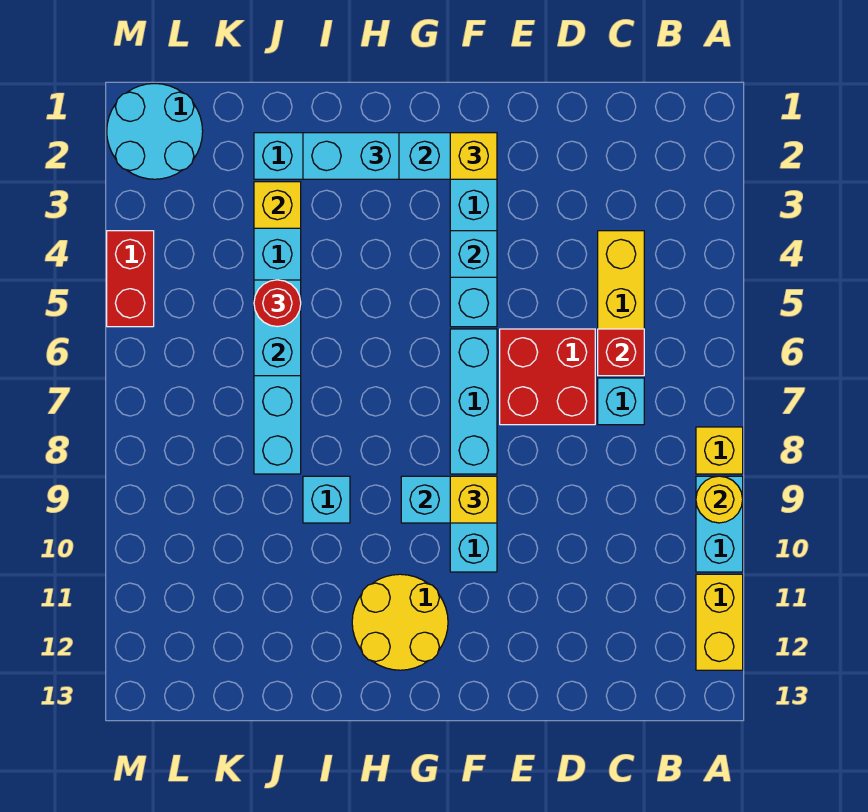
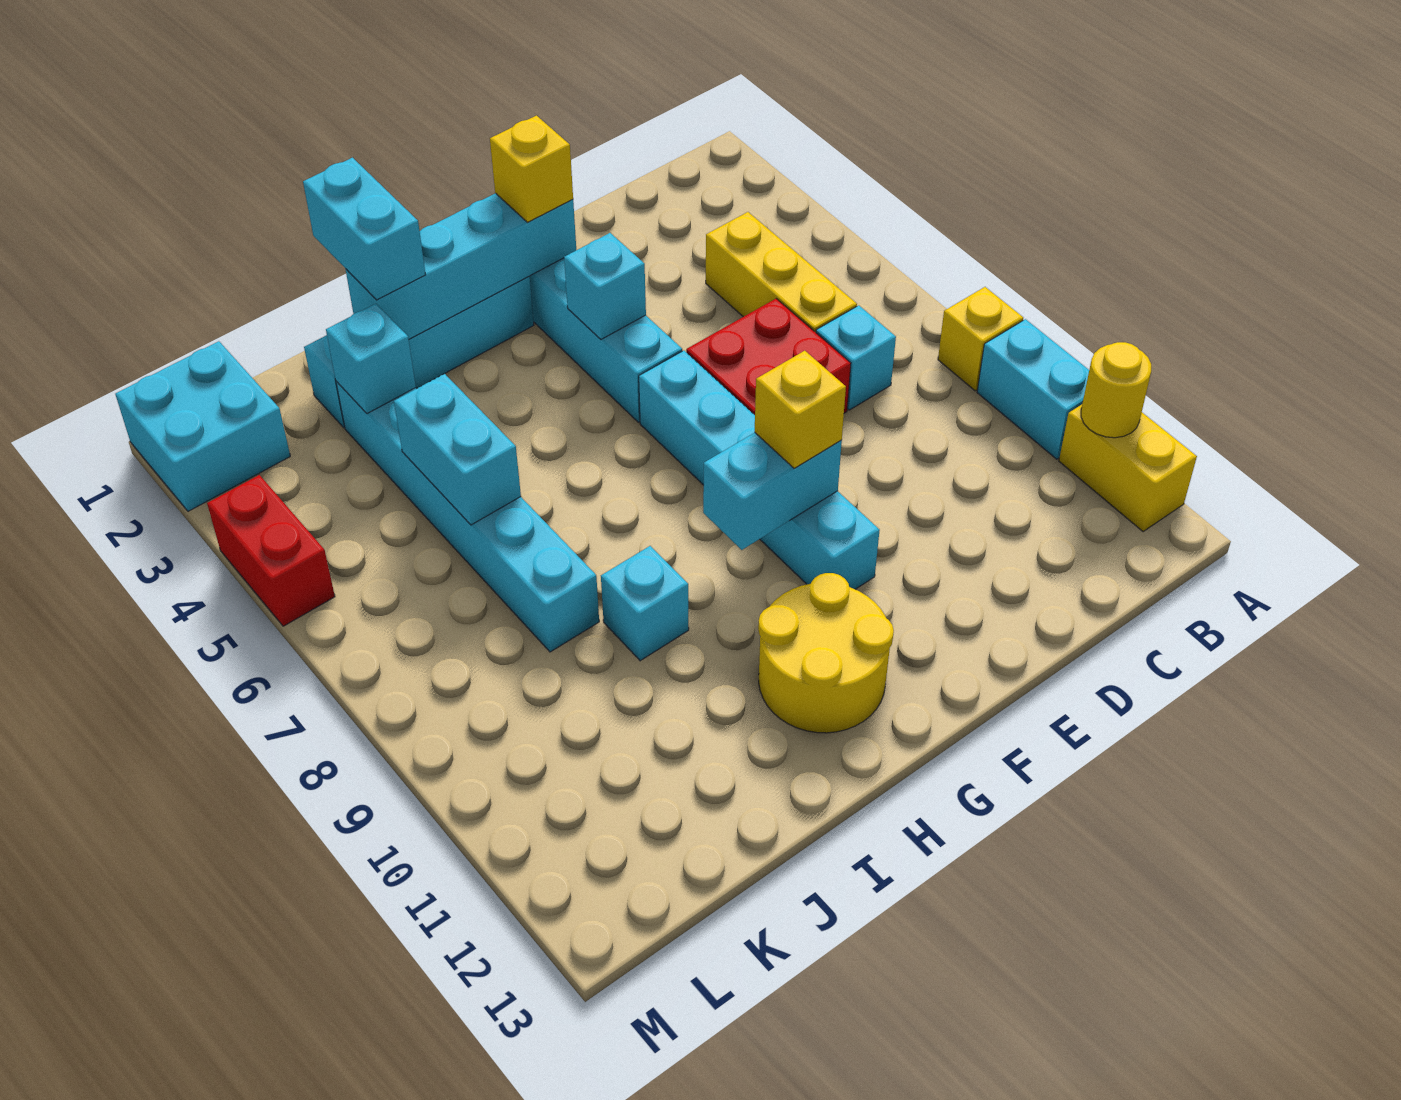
yellow round brick A9 level 2 -> yellow round brick A11 level 2
red brick C6 level 2 -> none
cyan brick H2:I2 level 3 -> cyan brick I1:I2 level 3
yellow brick J3 level 2 -> cyan brick J3 level 2
red round brick J5 level 3 -> none
cyan round brick L1:M2 level 1 -> cyan brick L1:M2 level 1

